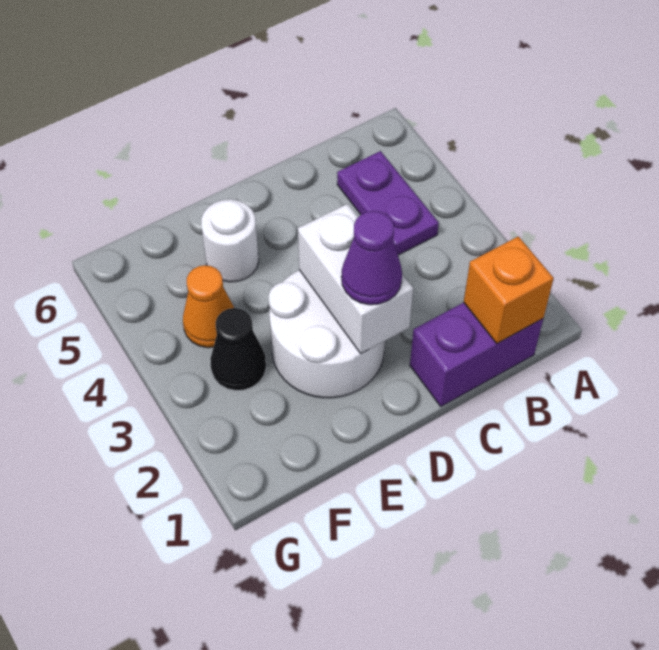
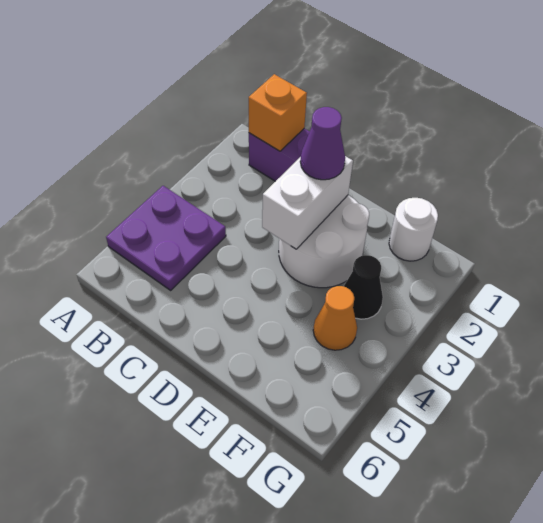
purple plate B4:B5 level 1 -> purple plate A4:B5 level 1
white round brick E5 level 1 -> white round brick F1 level 1

